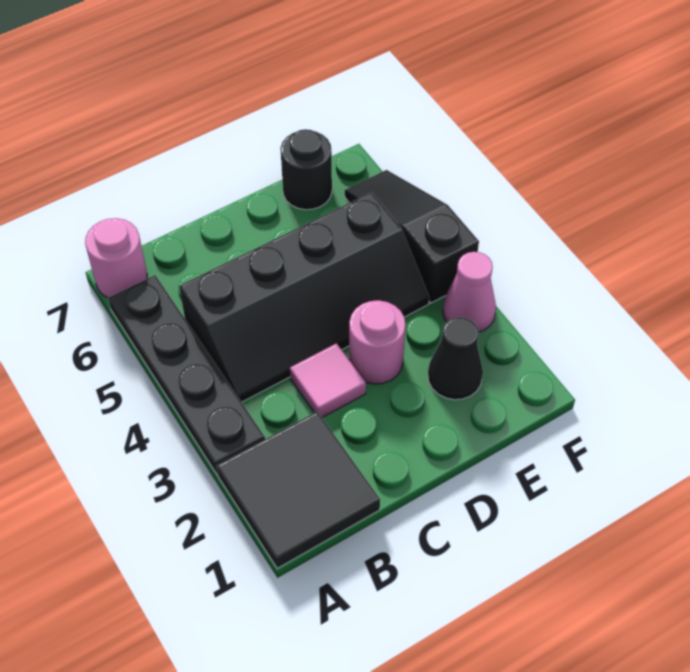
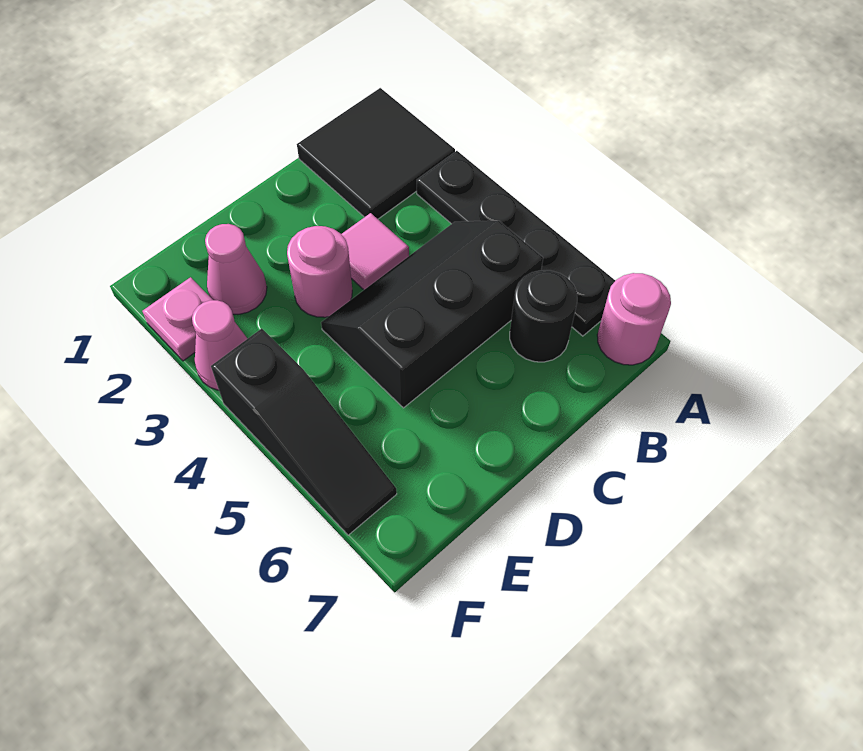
black slope B4:E5 level 1 top 5 -> black slope B4:D5 level 1 top 5
black cone E2 level 1 -> pink cone E2 level 1
black round brick E7 level 1 -> black round brick B6 level 1
none -> pink plate F2 level 1

